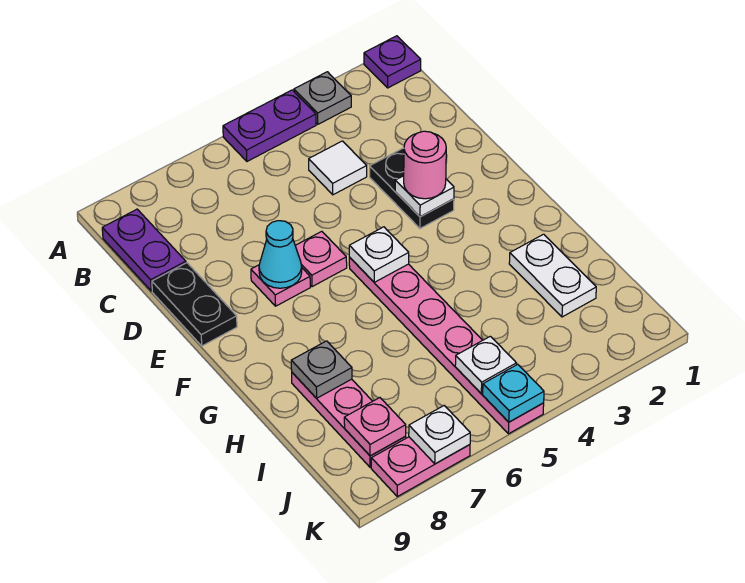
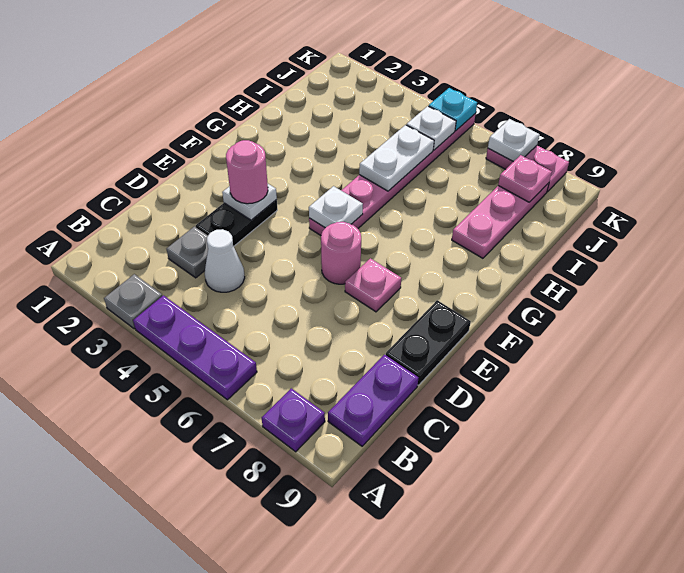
purple plate A1 level 1 -> purple plate A8 level 1
purple plate A4:A5 level 1 -> purple plate A4:A6 level 1
white tile C4 level 1 -> white cone C4 level 1
pink plate E6 level 1 -> pink round brick E6 level 1
cyan cone E7 level 2 -> none
white plate H2:I2 level 1 -> white plate H5:I5 level 2
grey plate H8 level 2 -> grey plate C3 level 1

